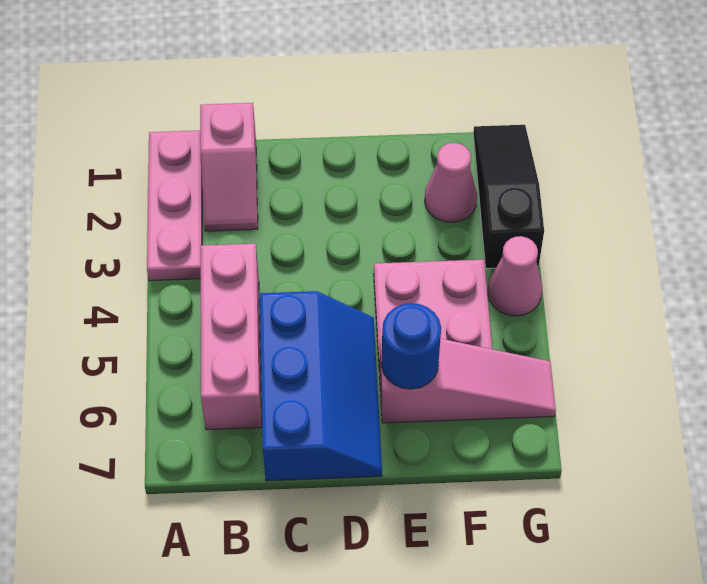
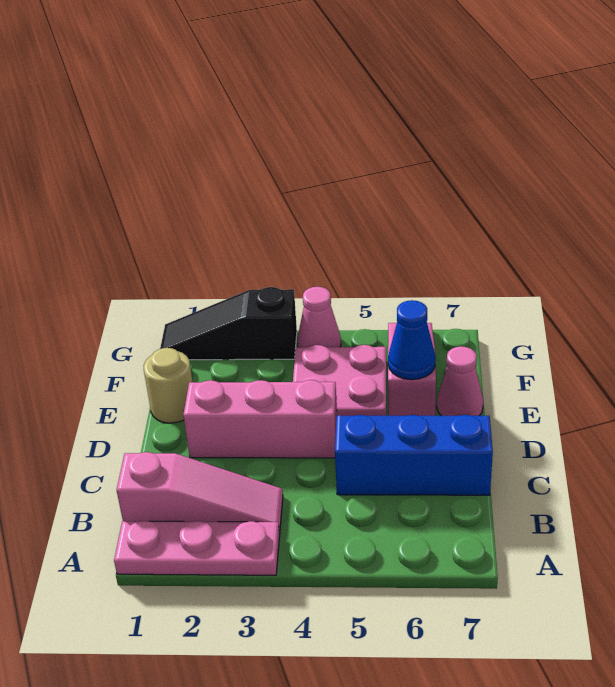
pink slope B1:B2 level 1 top 1 -> pink slope B1:B3 level 1 top 1
pink brick B4:B6 level 1 -> pink brick D2:D4 level 1
none -> tan round brick E1 level 1
blue round brick E6 level 2 -> blue cone E6 level 2
pink cone F2 level 1 -> pink cone E7 level 1

